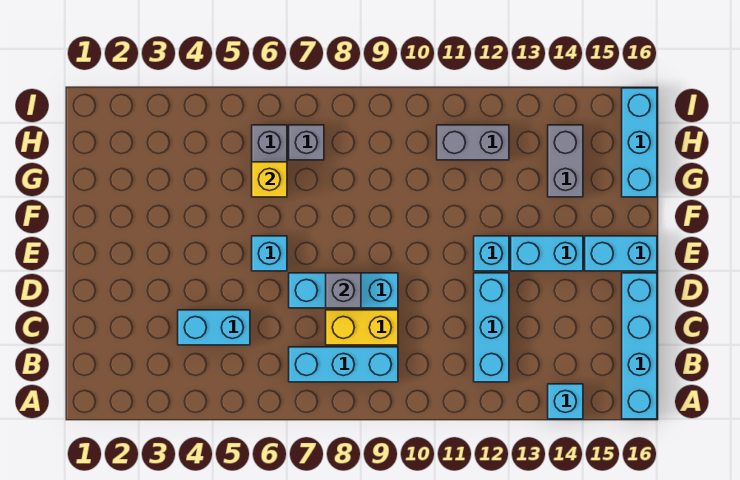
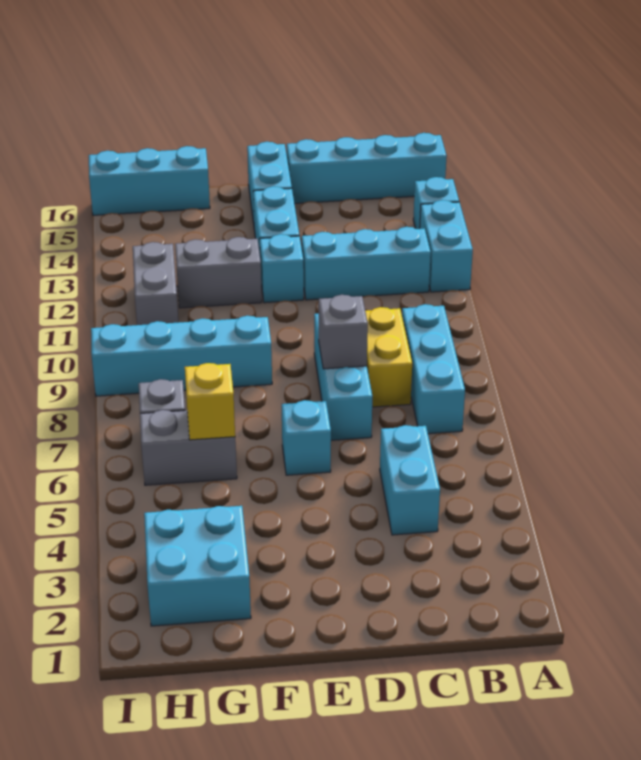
none -> cyan brick A12:A13 level 1
none -> cyan brick F9:I9 level 1
none -> cyan brick G2:H3 level 1
grey brick G14:H14 level 1 -> grey brick F12:G12 level 1

